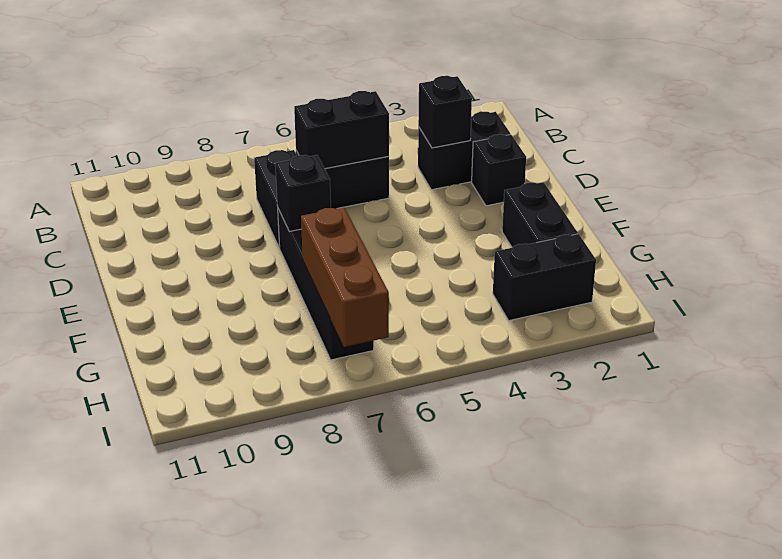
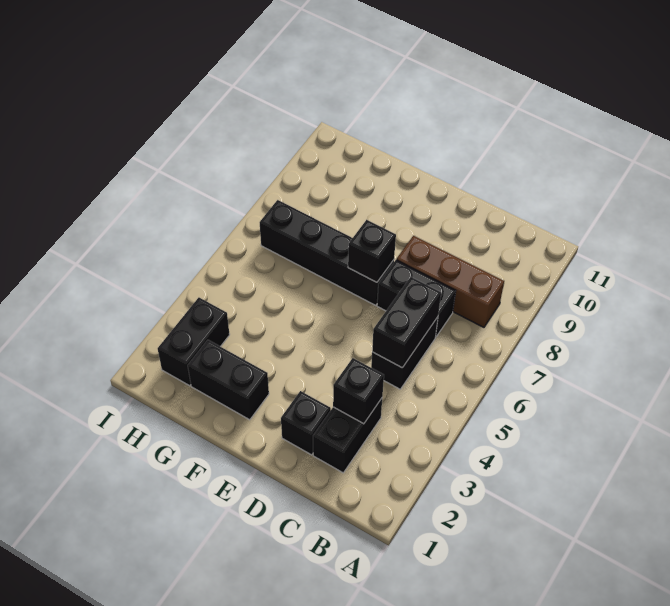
brown brick G7:I7 level 2 -> brown brick B8:D8 level 1

